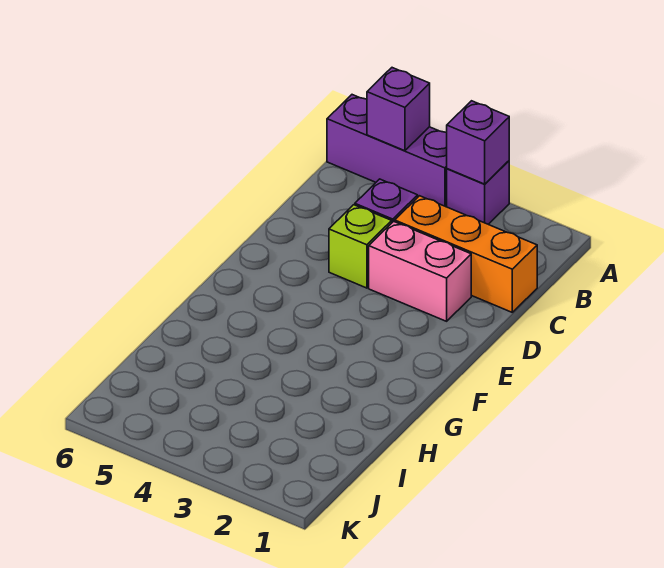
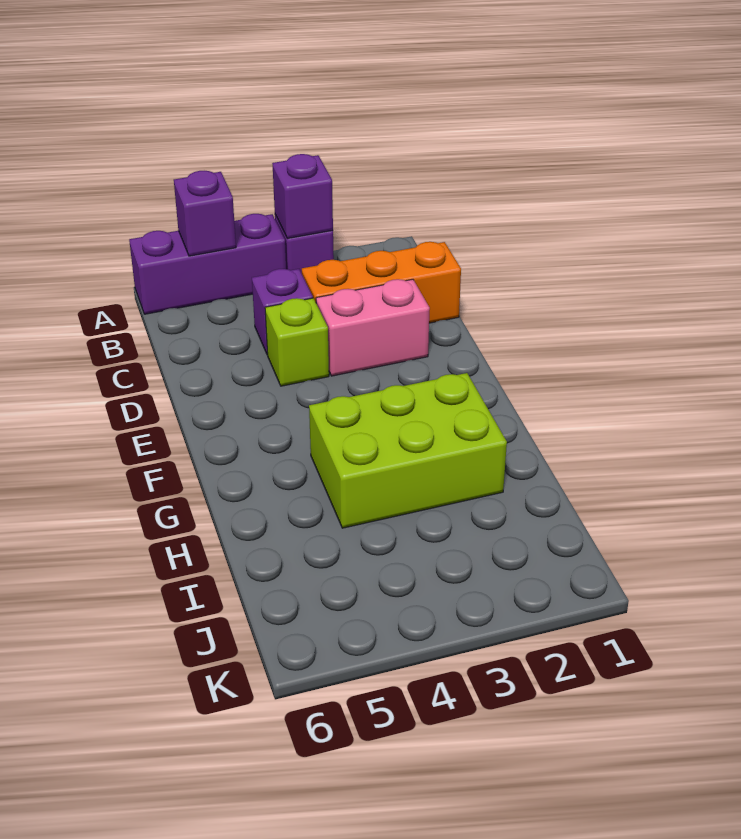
none -> lime brick G2:H4 level 1

